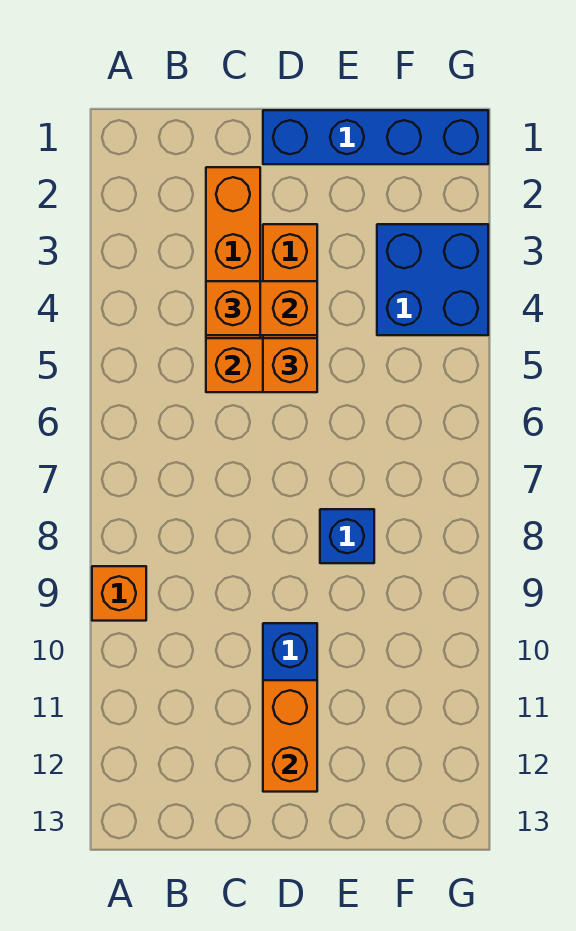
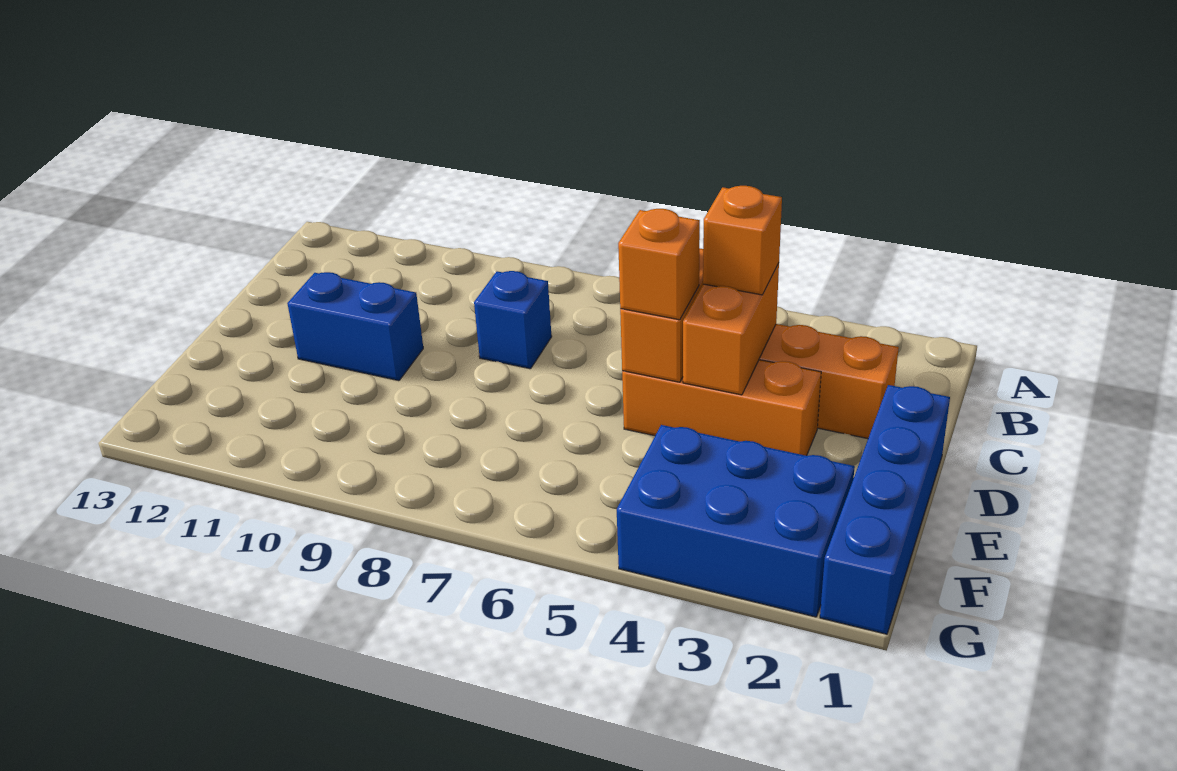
orange brick A9 level 1 -> none
orange brick D11:D12 level 2 -> none
blue brick E8 level 1 -> blue brick C8 level 1
blue brick F3:G4 level 1 -> blue brick F2:G4 level 1

